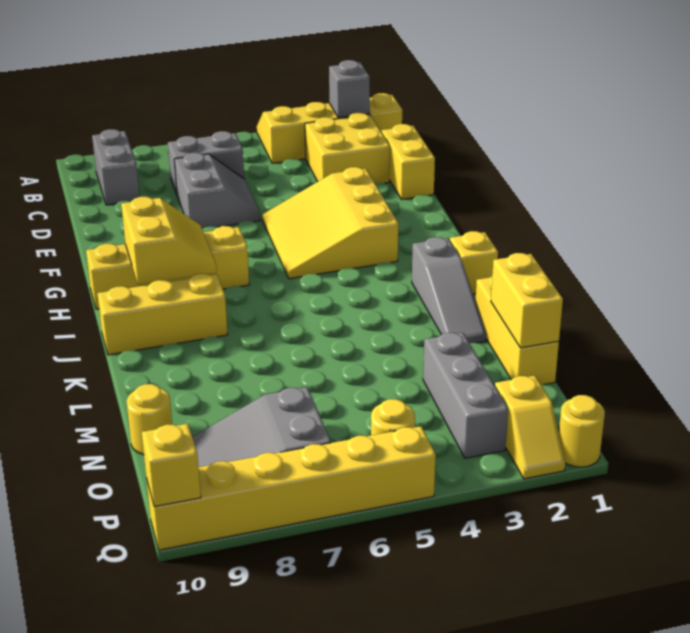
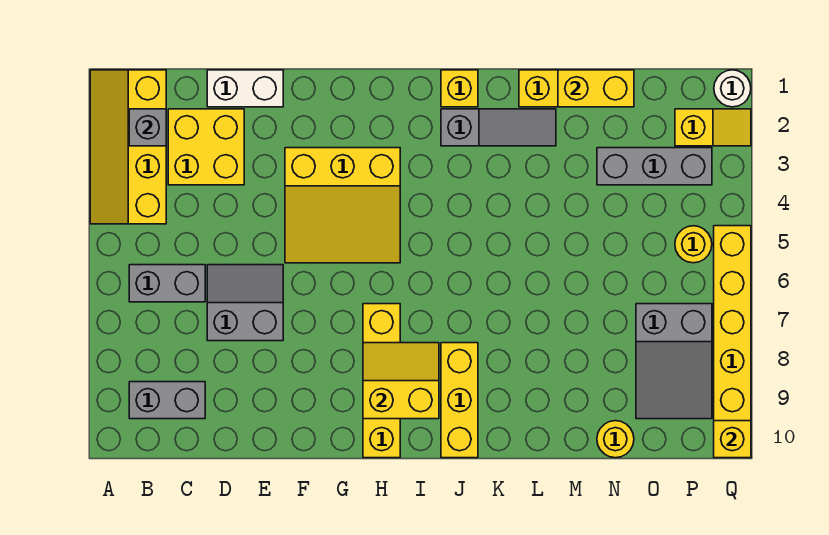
grey brick C6:C7 level 1 -> grey brick B6:C6 level 1
yellow brick D1:E1 level 1 -> white brick D1:E1 level 1
yellow round brick Q1 level 1 -> white round brick Q1 level 1

